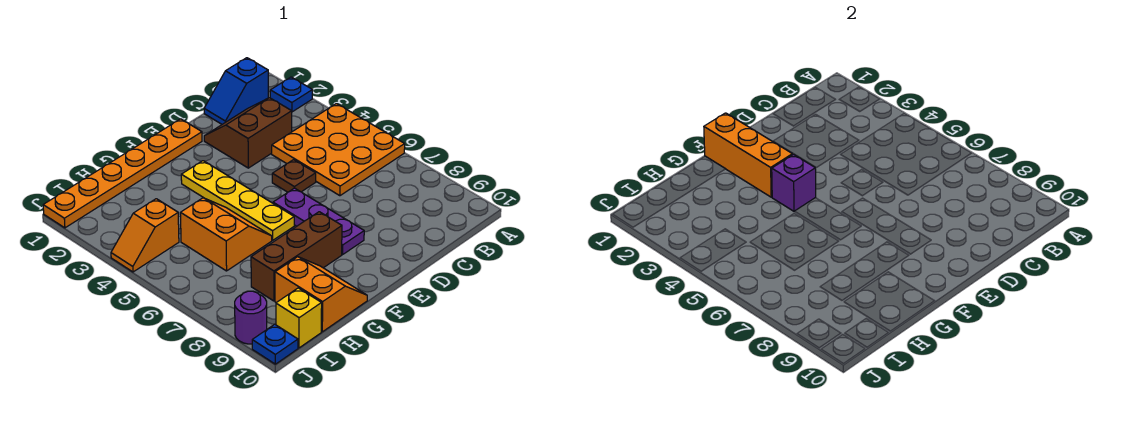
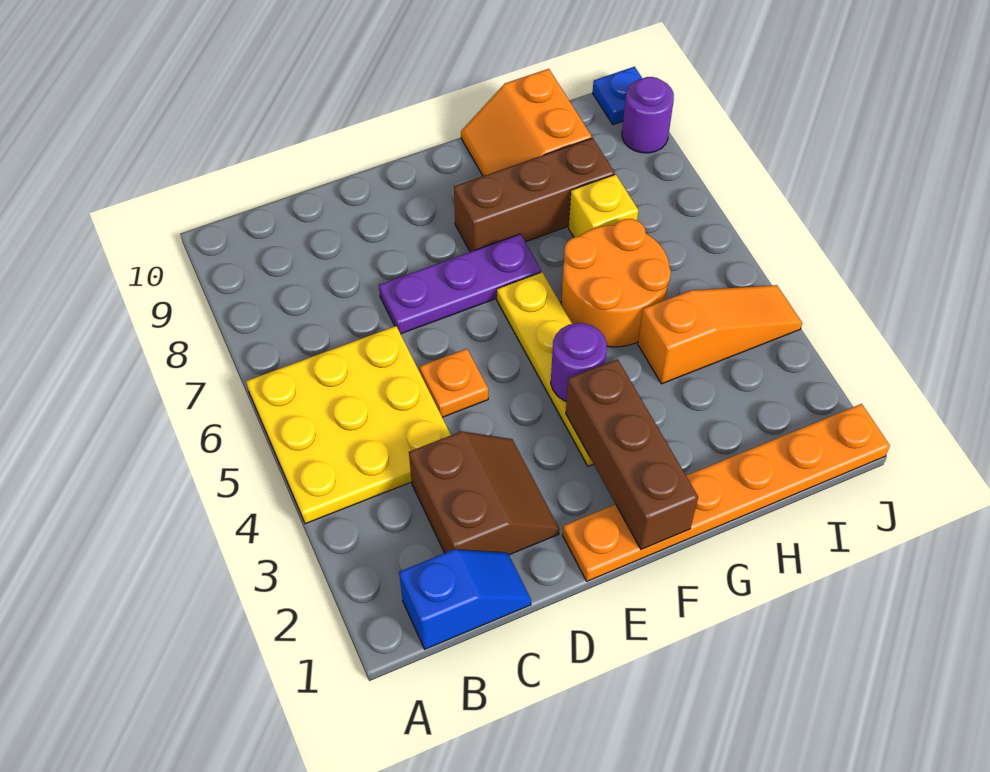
blue plate A2 level 1 -> none
orange plate A4:C6 level 1 -> yellow plate A4:C6 level 1
brown slope C2:D3 level 1 top 3 -> brown slope C2:D3 level 1 top C
brown plate D5 level 1 -> orange plate D5 level 1
purple plate E6:E8 level 1 -> purple plate D7:F7 level 1
orange brick F1:F3 level 2 -> brown brick F1:F3 level 2
purple brick F4 level 2 -> purple round brick F4 level 2
orange slope G5:H6 level 1 top H -> orange round brick G5:H6 level 1
orange slope I4:J4 level 1 top I -> orange slope H4:J4 level 1 top H
yellow brick I10 level 1 -> yellow brick H7 level 1

